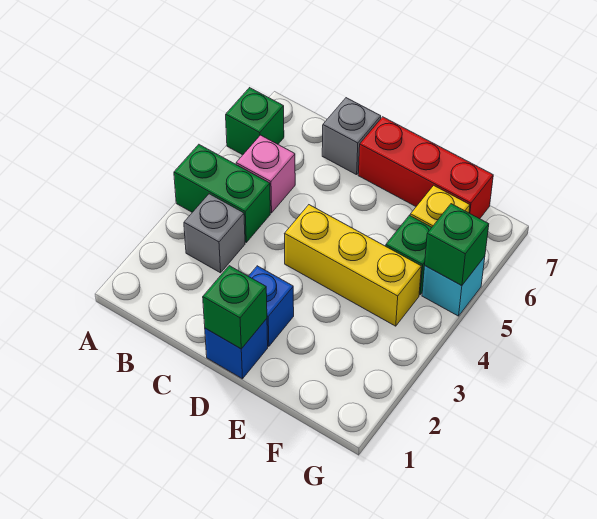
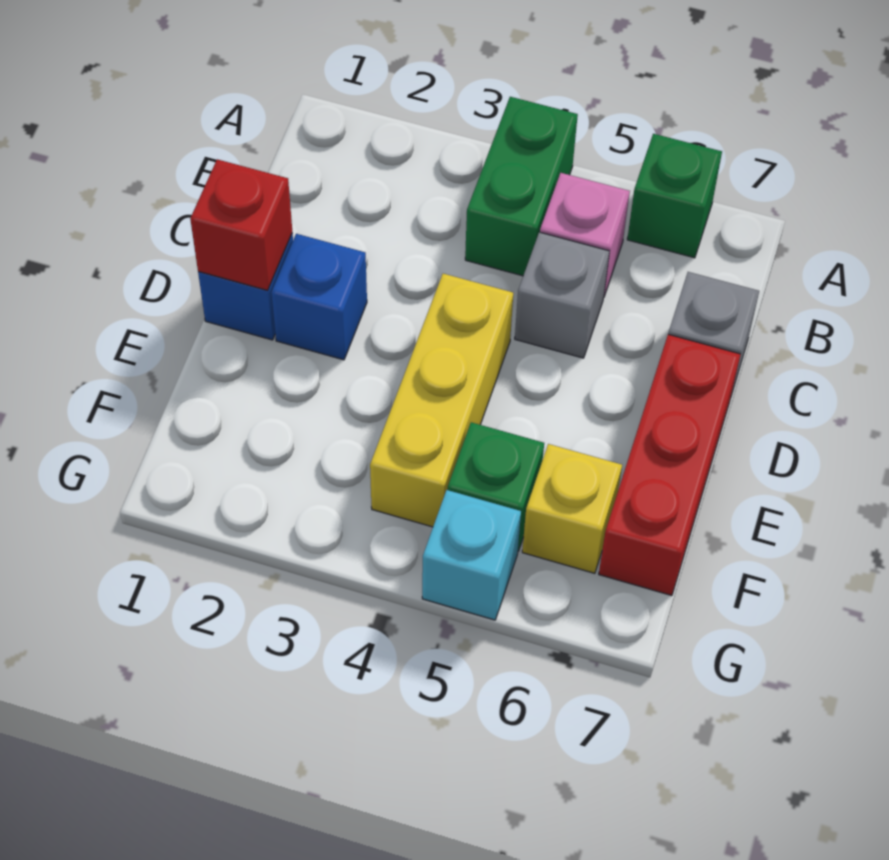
grey brick B3 level 1 -> grey brick C5 level 1
green brick D1 level 2 -> red brick D1 level 2
green brick G5 level 2 -> none

